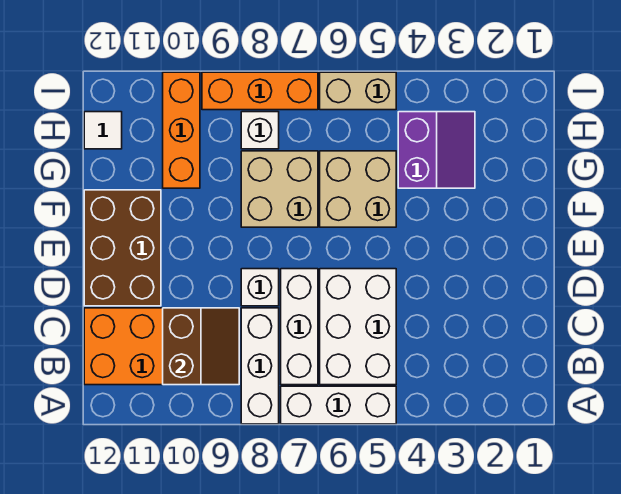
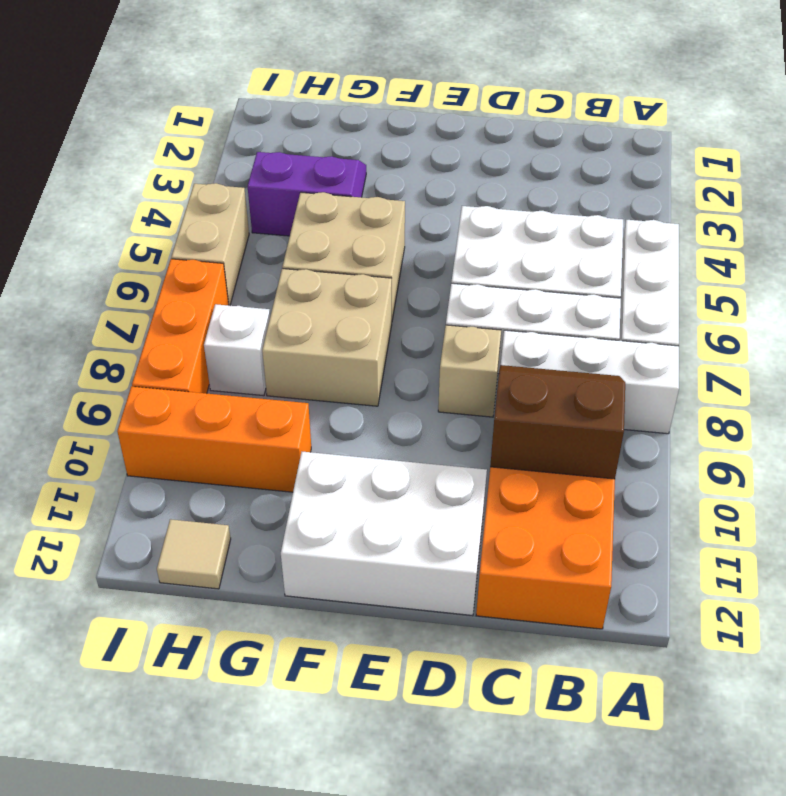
white brick D8 level 1 -> tan brick D8 level 1
brown brick D11:F12 level 1 -> white brick D11:F12 level 1
white tile H12 level 1 -> tan tile H12 level 1

